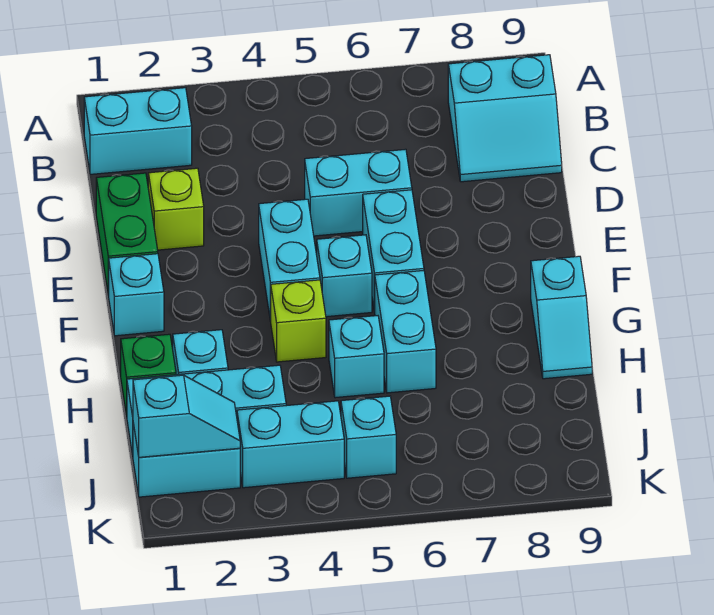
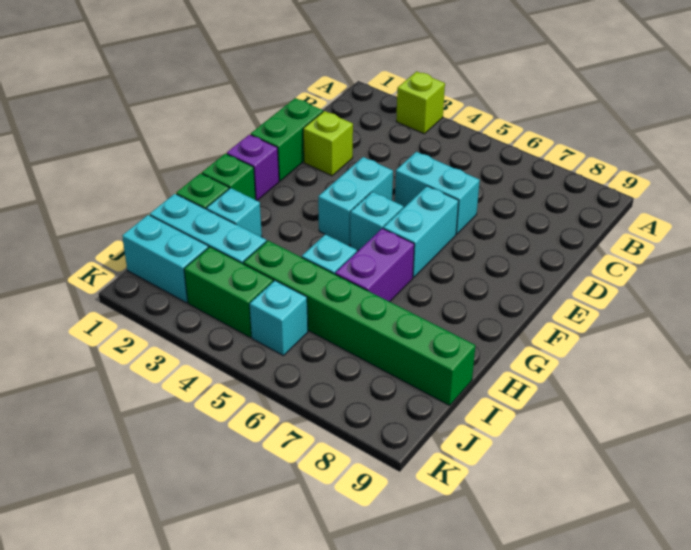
cyan brick B1:B2 level 1 -> none
cyan slope B8:C9 level 1 top B -> none
cyan brick F1 level 1 -> purple brick F1 level 1
none -> green brick G1 level 1
lime brick G4 level 1 -> lime brick A3 level 1
cyan brick G6:H6 level 1 -> purple brick G6:H6 level 1
cyan slope G9:H9 level 1 top G -> none
none -> green brick I4:I9 level 1
cyan slope J1:J2 level 2 top 1 -> none
cyan brick J3:J4 level 1 -> green brick J3:J4 level 1

